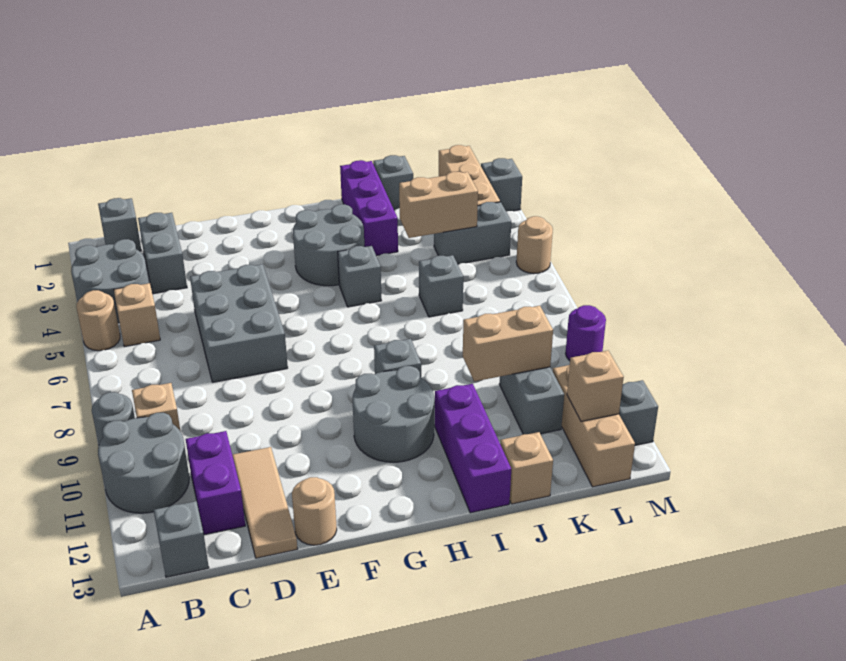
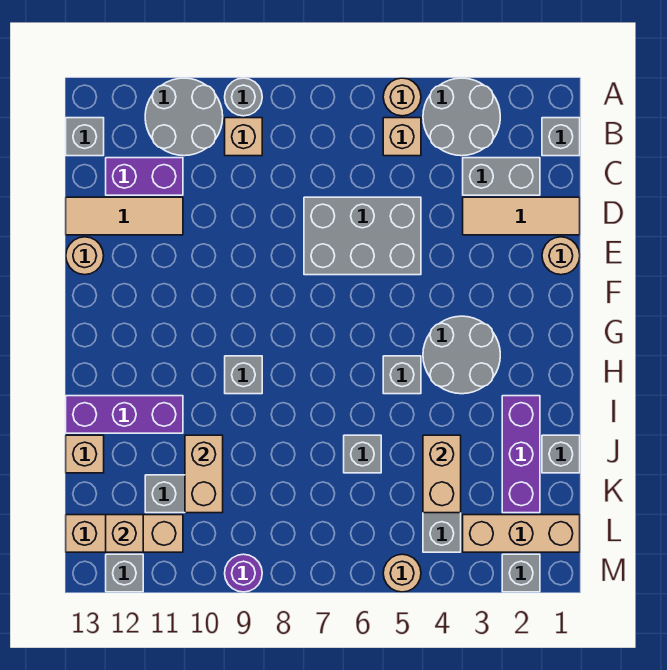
none -> tan tile D1:D3 level 1
none -> tan round brick E1 level 1
grey round brick G10:H11 level 1 -> none
purple brick I1:I3 level 1 -> purple brick I2:K2 level 1

